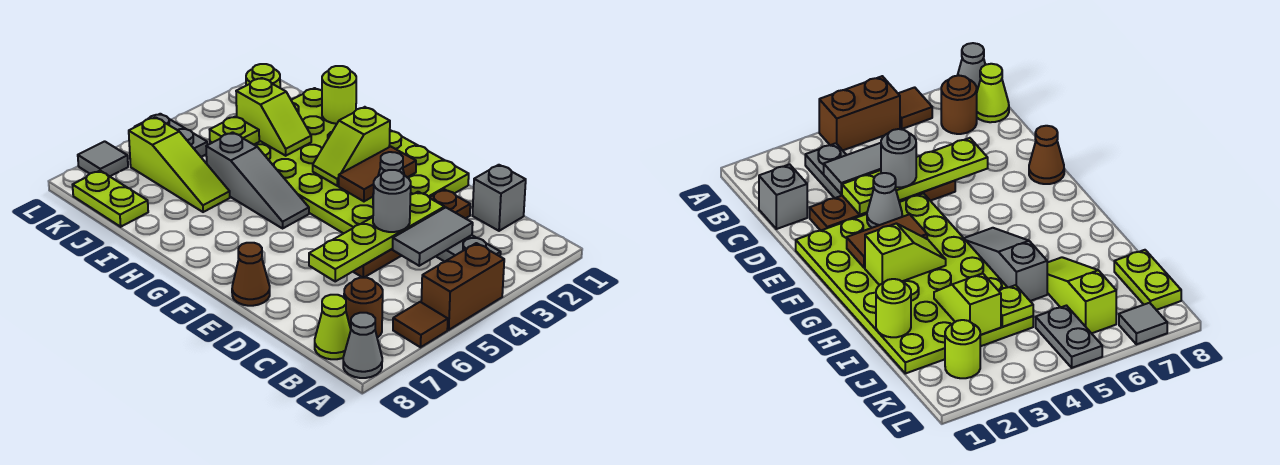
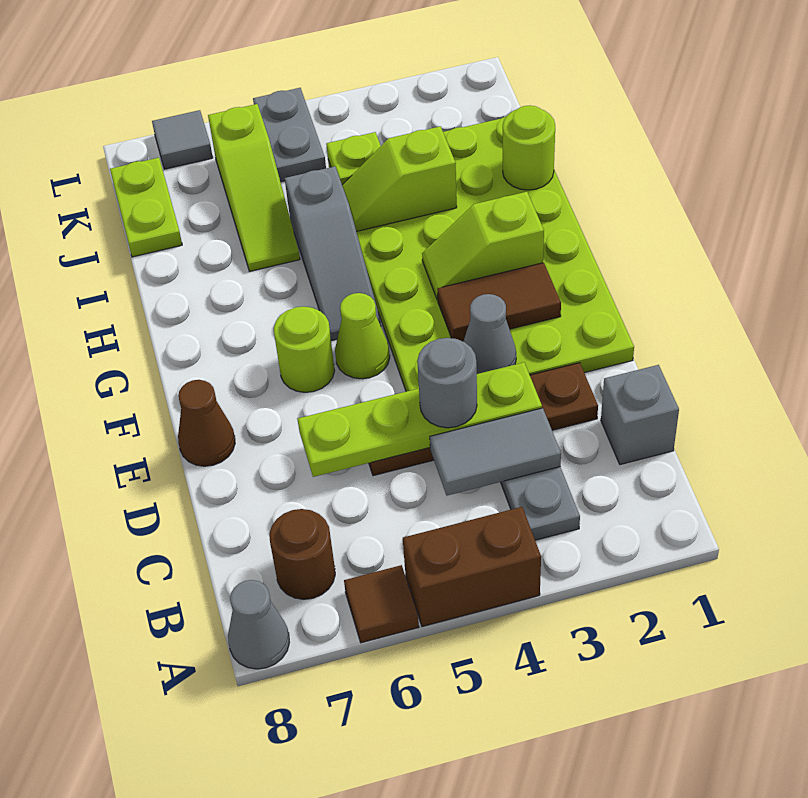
lime cone B8 level 1 -> lime cone F5 level 1
lime slope I3:J3 level 2 top J -> lime slope I3:I4 level 2 top 3
lime round brick K2 level 1 -> lime round brick F6 level 1

